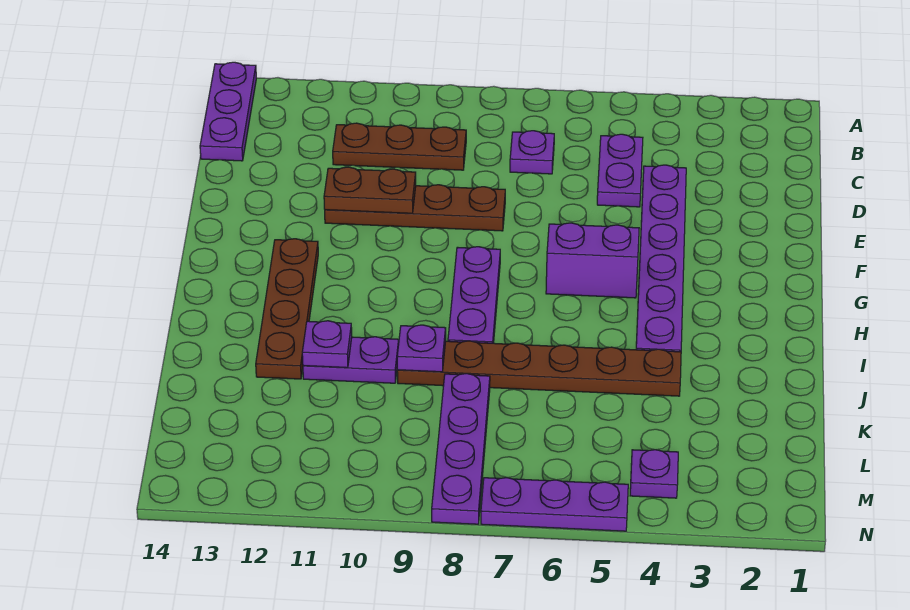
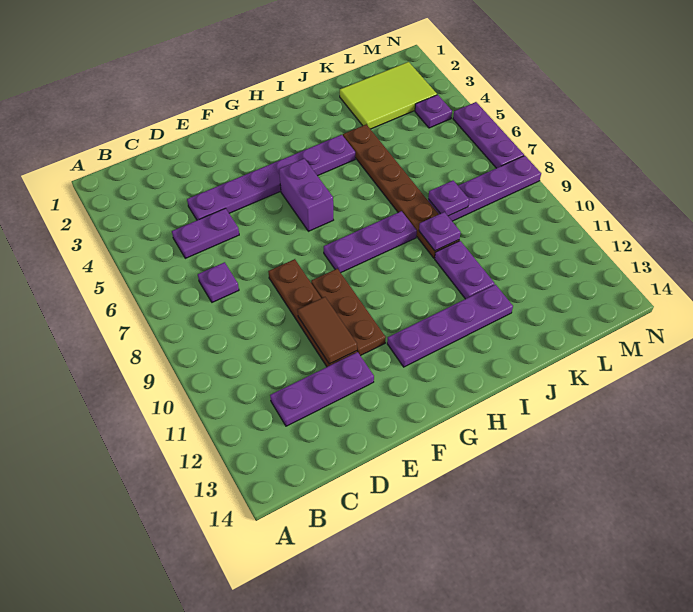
purple plate A14:C14 level 1 -> purple plate C12:E12 level 1
brown plate C9:C11 level 1 -> brown plate F9:F11 level 1
brown plate E10:E11 level 2 -> brown tile E10:E11 level 2
brown plate G12:J12 level 1 -> purple plate G12:J12 level 1
purple plate J11 level 2 -> purple plate K8 level 2
none -> lime tile K2:M3 level 1

